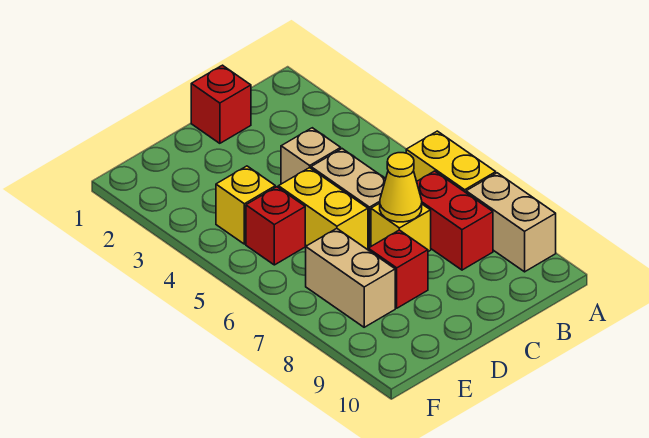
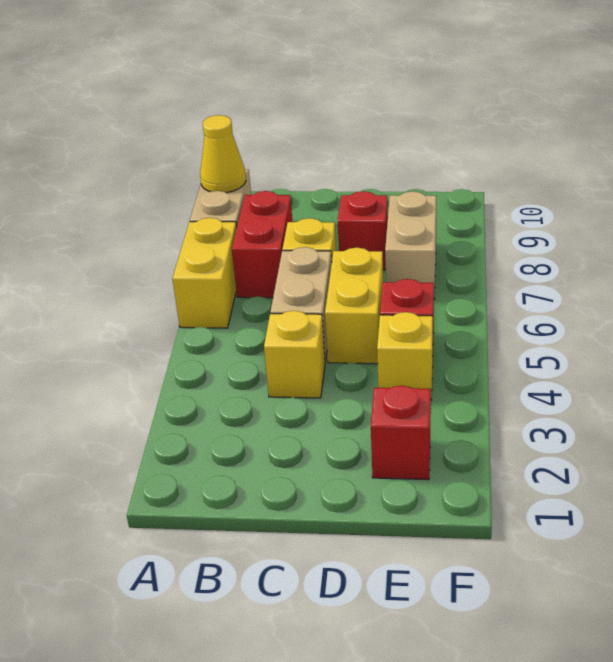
red brick C1 level 1 -> red brick E2 level 1
tan brick C4 level 1 -> yellow brick C4 level 1
yellow cone C7 level 2 -> yellow cone A9 level 2

